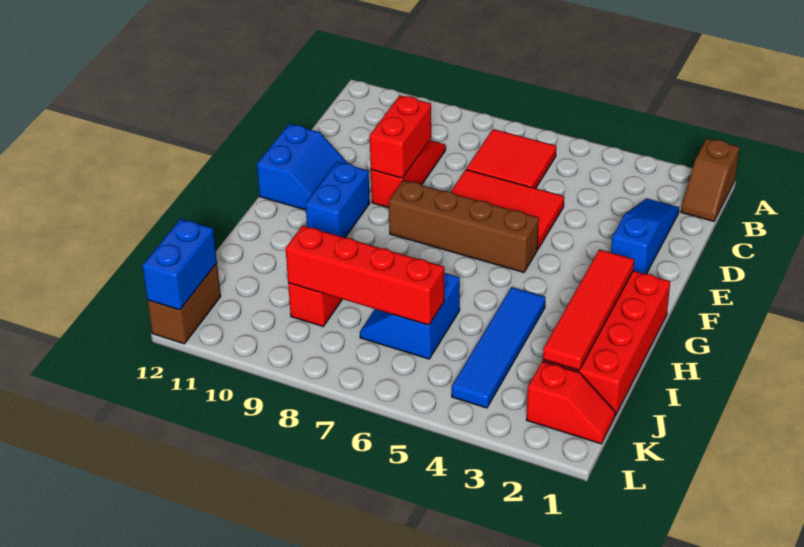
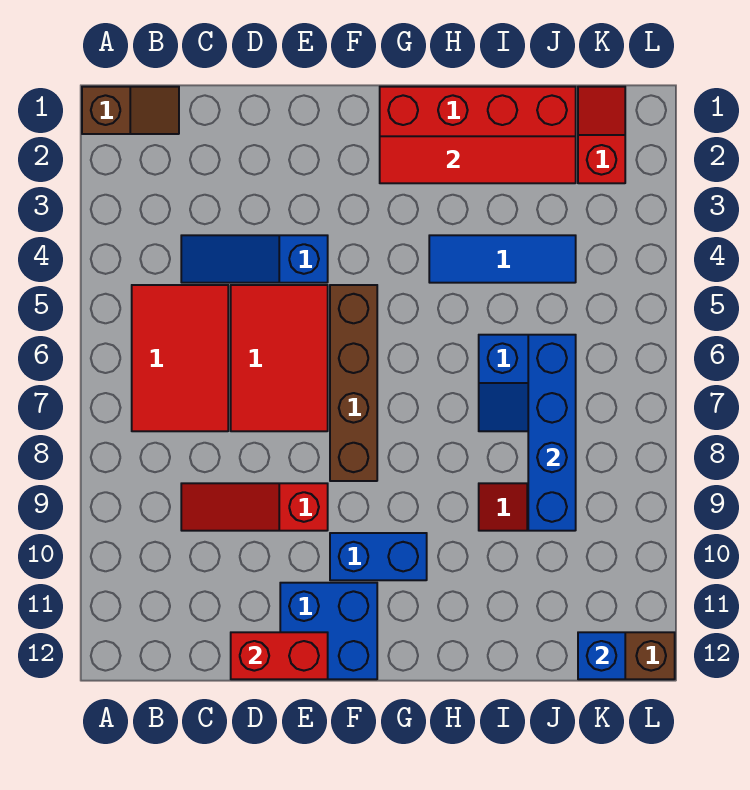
red tile B6:C7 level 1 -> red tile B5:C7 level 1
blue slope C2:E2 level 1 top E -> blue slope C4:E4 level 1 top E
red brick D9:E9 level 2 -> red brick D12:E12 level 2
blue slope E11:F12 level 1 top 12 -> blue brick E11:F12 level 1
blue tile H4:K4 level 1 -> blue tile H4:J4 level 1
red brick J6:J9 level 2 -> blue brick J6:J9 level 2
blue brick K12:L12 level 2 -> blue brick K12 level 2

